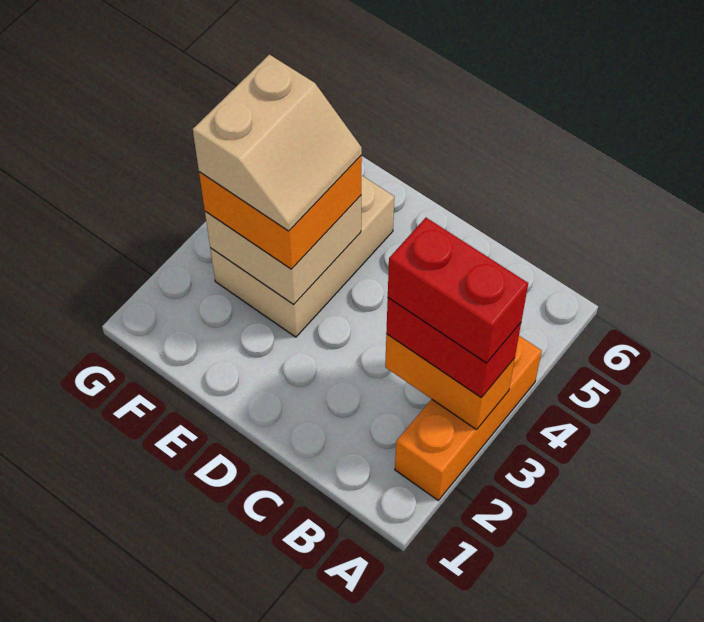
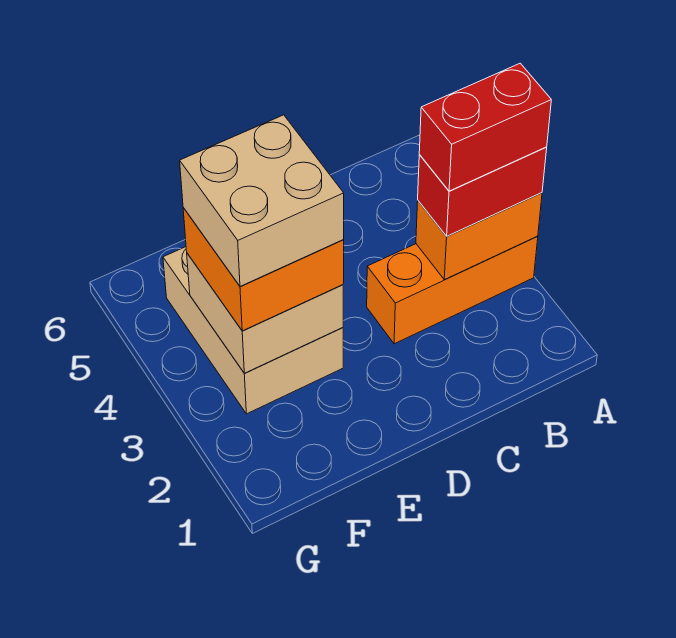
orange brick A2:A4 level 1 -> orange brick A3:C3 level 1
tan slope E3:F4 level 4 top F -> tan brick E3:F4 level 4

